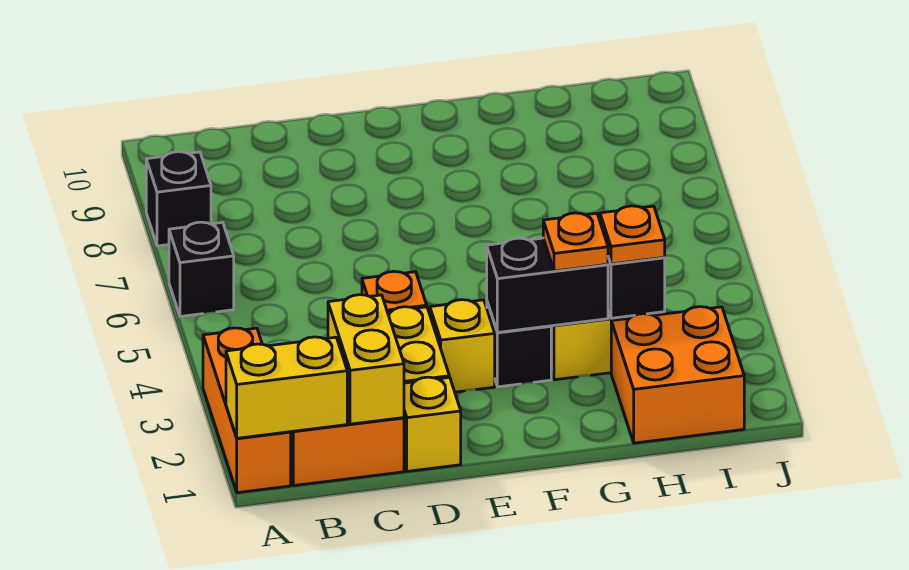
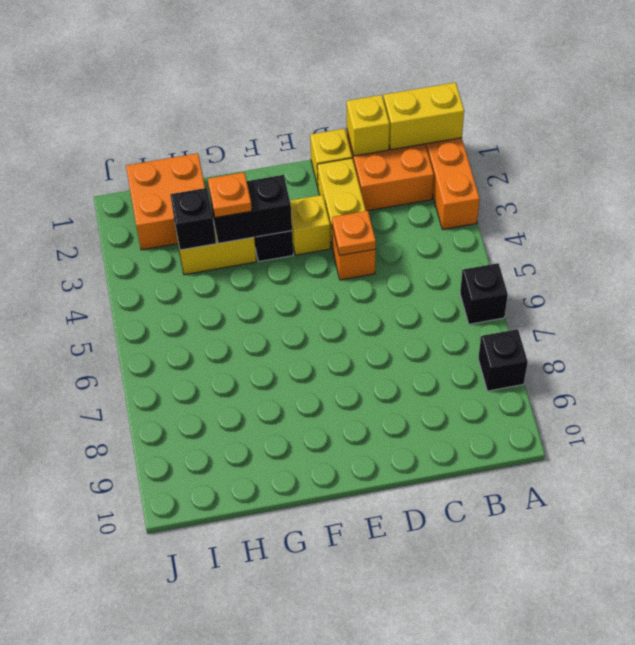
yellow brick C1:C2 level 2 -> yellow brick C1 level 2
orange plate H3 level 3 -> orange plate D4 level 2

